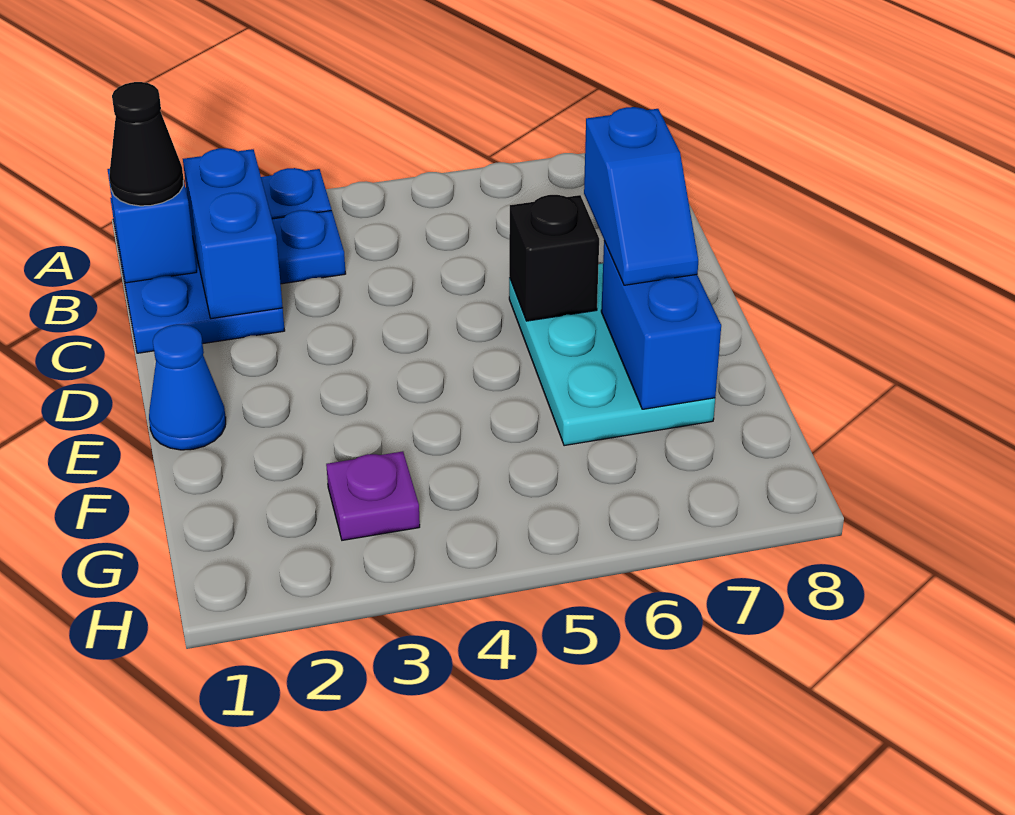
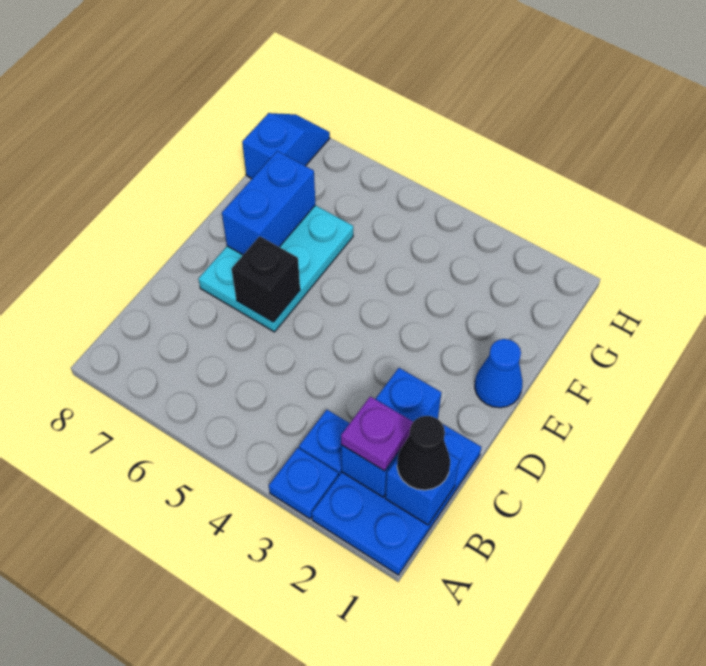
blue slope D7:E7 level 3 top D -> blue slope G8:H8 level 1 top G
purple plate G3 level 1 -> purple plate B2 level 3

